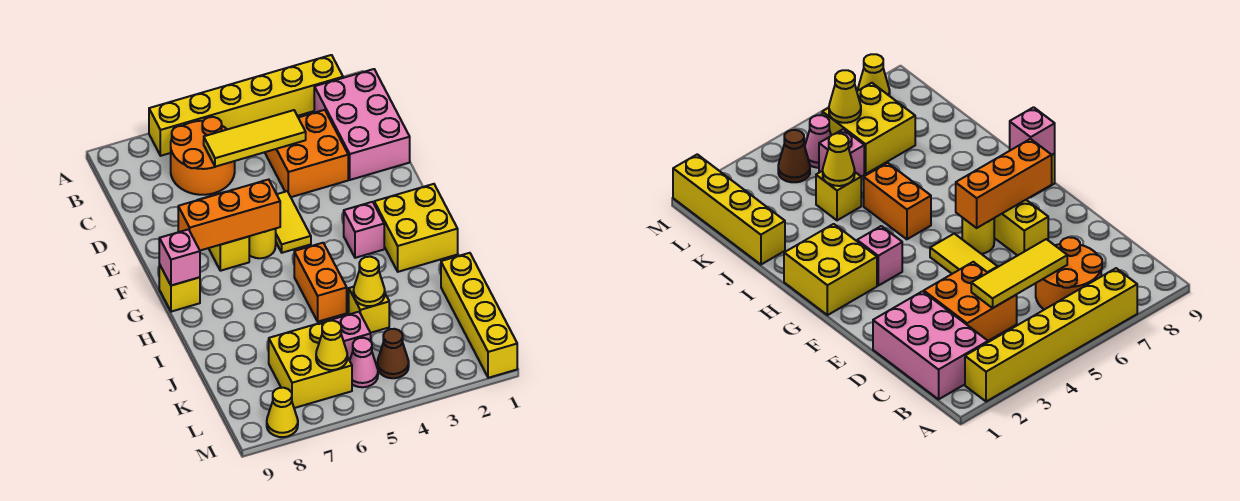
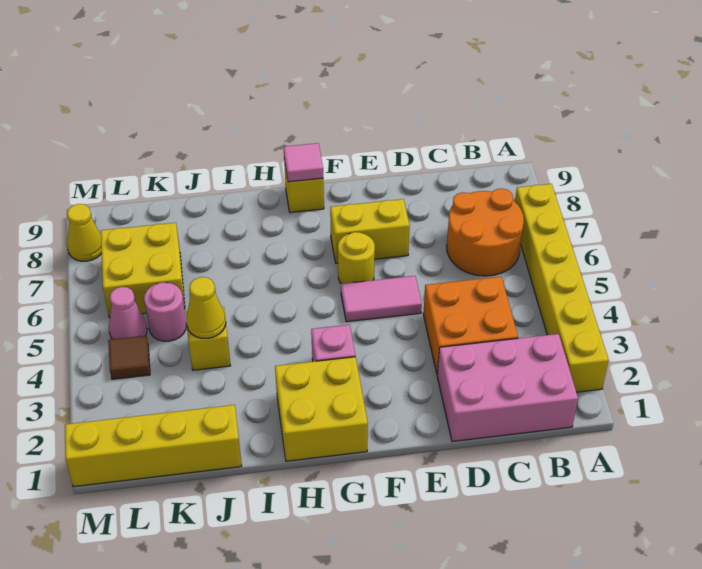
yellow tile C4:C6 level 2 -> none
yellow tile E5:F5 level 1 -> pink tile E5:F5 level 1
orange brick F6:F8 level 2 -> none
pink brick G9 level 2 -> pink tile G9 level 2
orange brick H5:I5 level 1 -> none
pink brick K5 level 1 -> pink round brick K5 level 1
brown cone L4 level 1 -> brown tile L4 level 1
yellow cone L6 level 2 -> none

